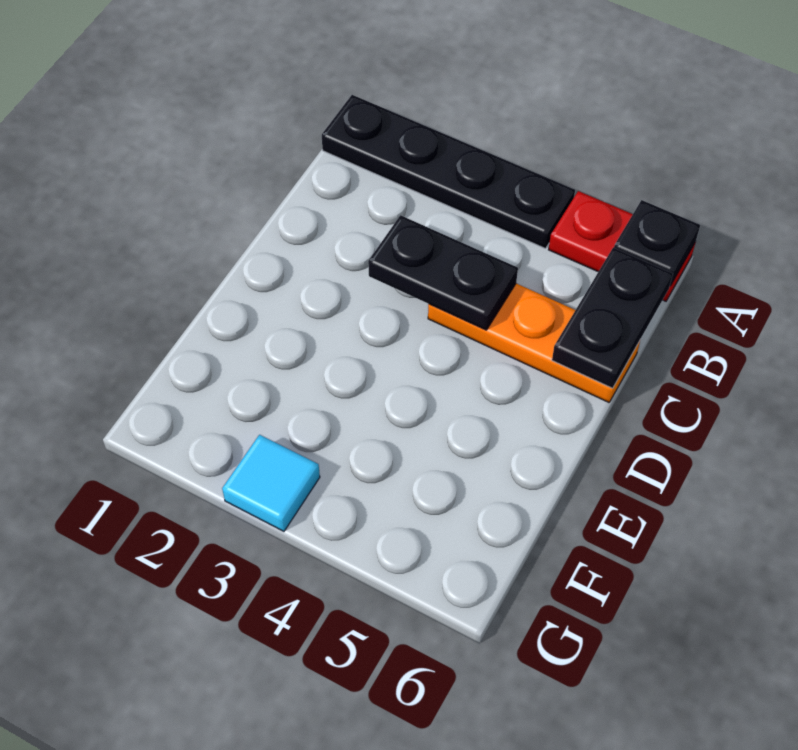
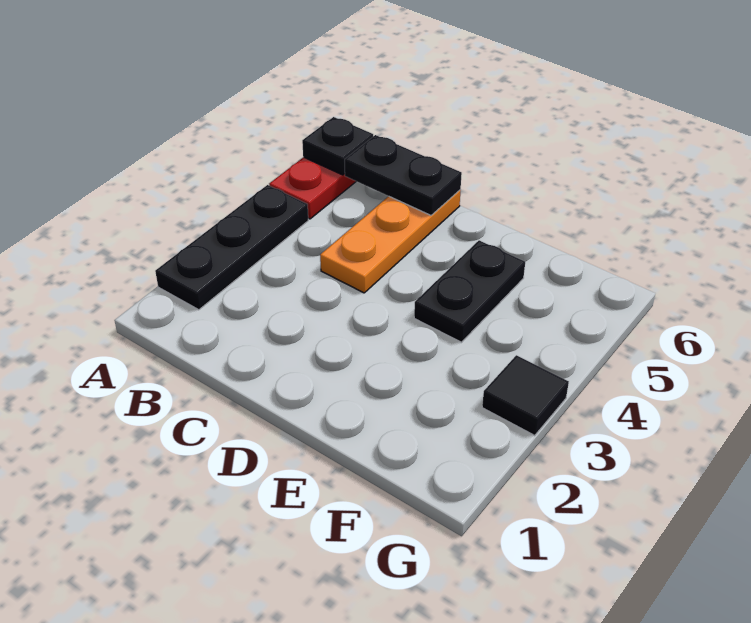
black plate A1:A4 level 1 -> black plate A2:A4 level 1
black plate C3:C4 level 2 -> black plate E4:E5 level 1
cyan tile G3 level 1 -> black tile G3 level 1

